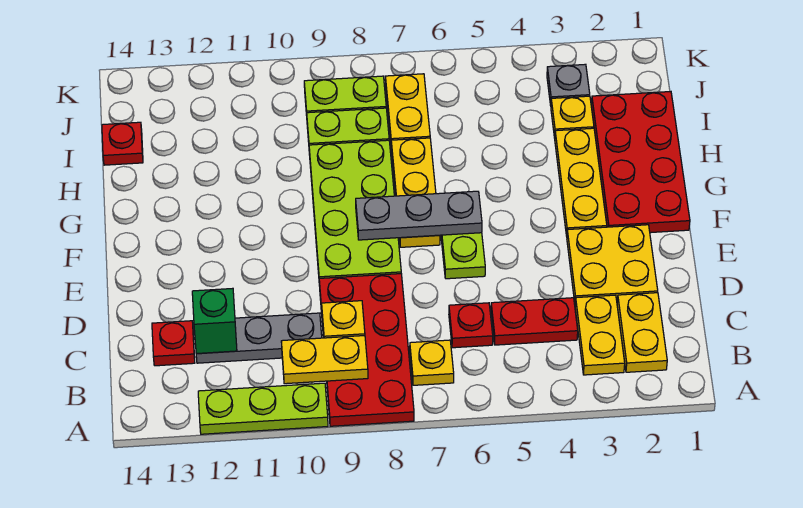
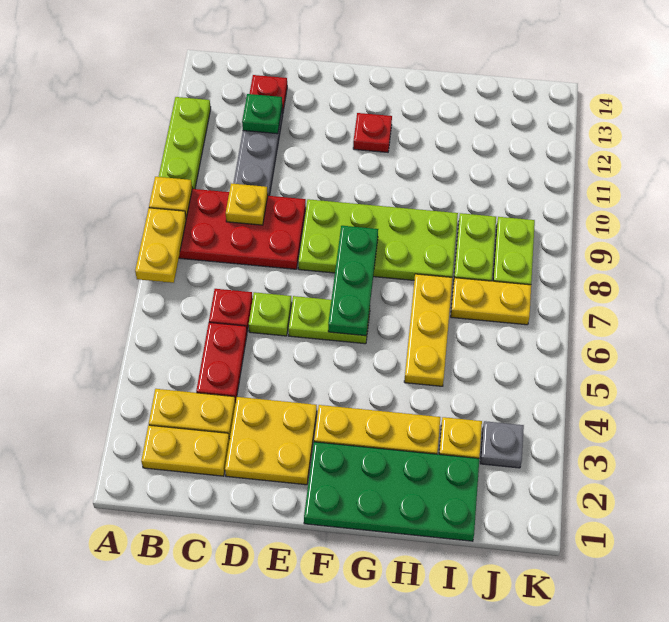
yellow plate B7 level 1 -> yellow plate A9 level 2
yellow plate B9:B10 level 2 -> yellow plate A7:A8 level 2
green brick C12 level 2 -> green plate C12 level 2
none -> lime plate D6 level 1
red plate F1:I2 level 1 -> green plate F1:I2 level 1
grey plate F6:F8 level 2 -> green plate F6:F8 level 2
yellow plate F7:H7 level 1 -> yellow plate H5:H7 level 1
red plate I14 level 1 -> red plate F12 level 1

